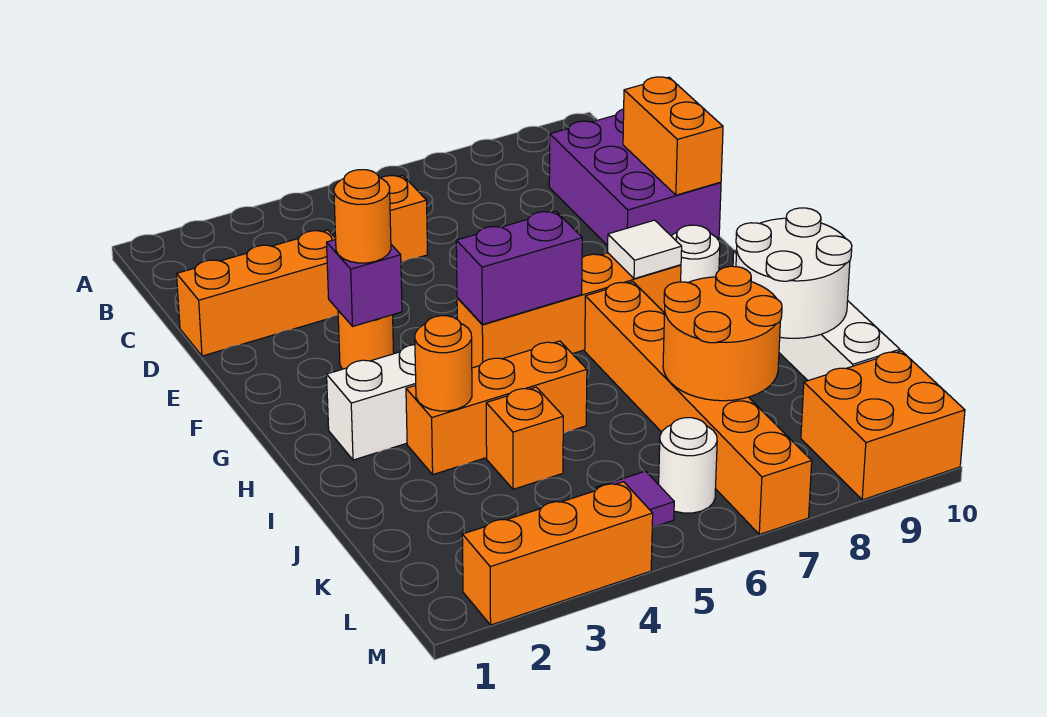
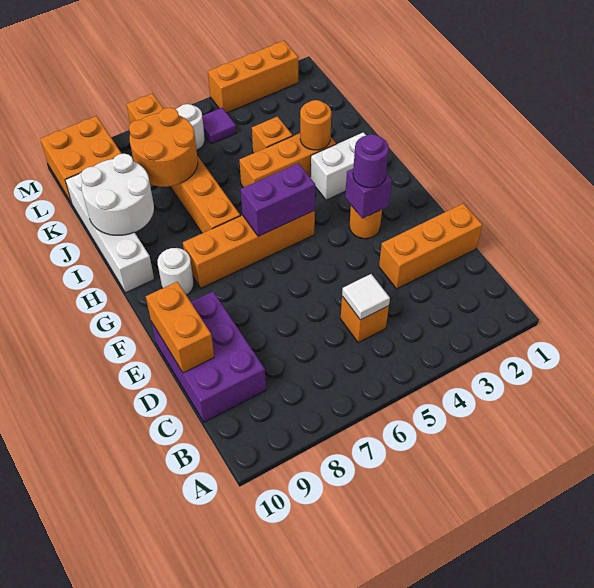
orange round brick F3 level 3 -> purple round brick F3 level 3
white tile G8 level 2 -> white tile C5 level 2

